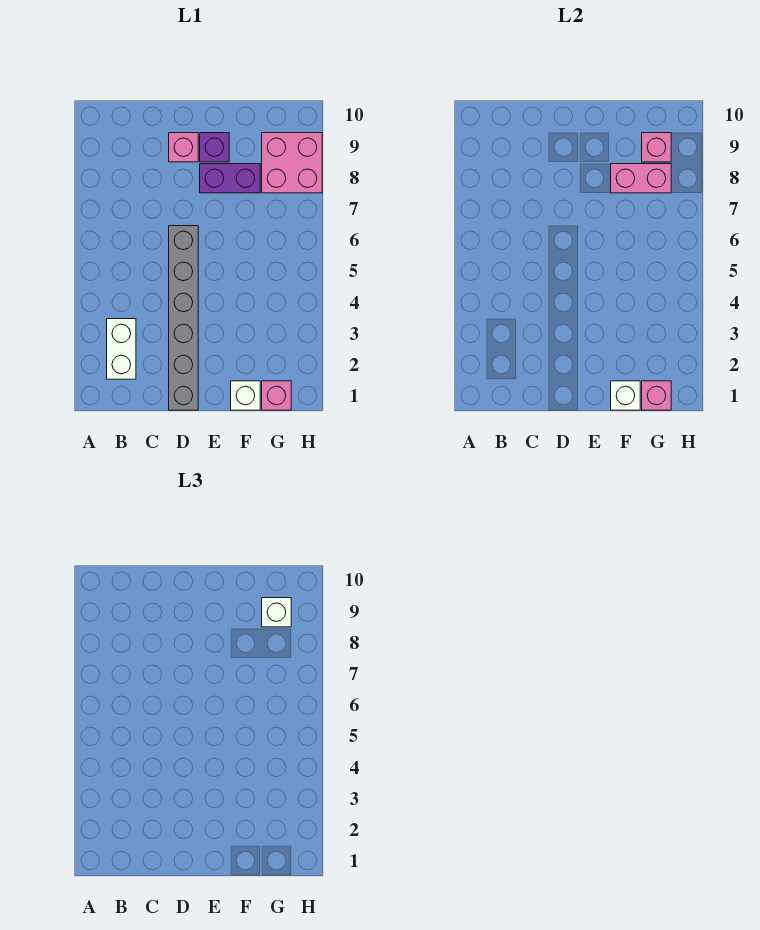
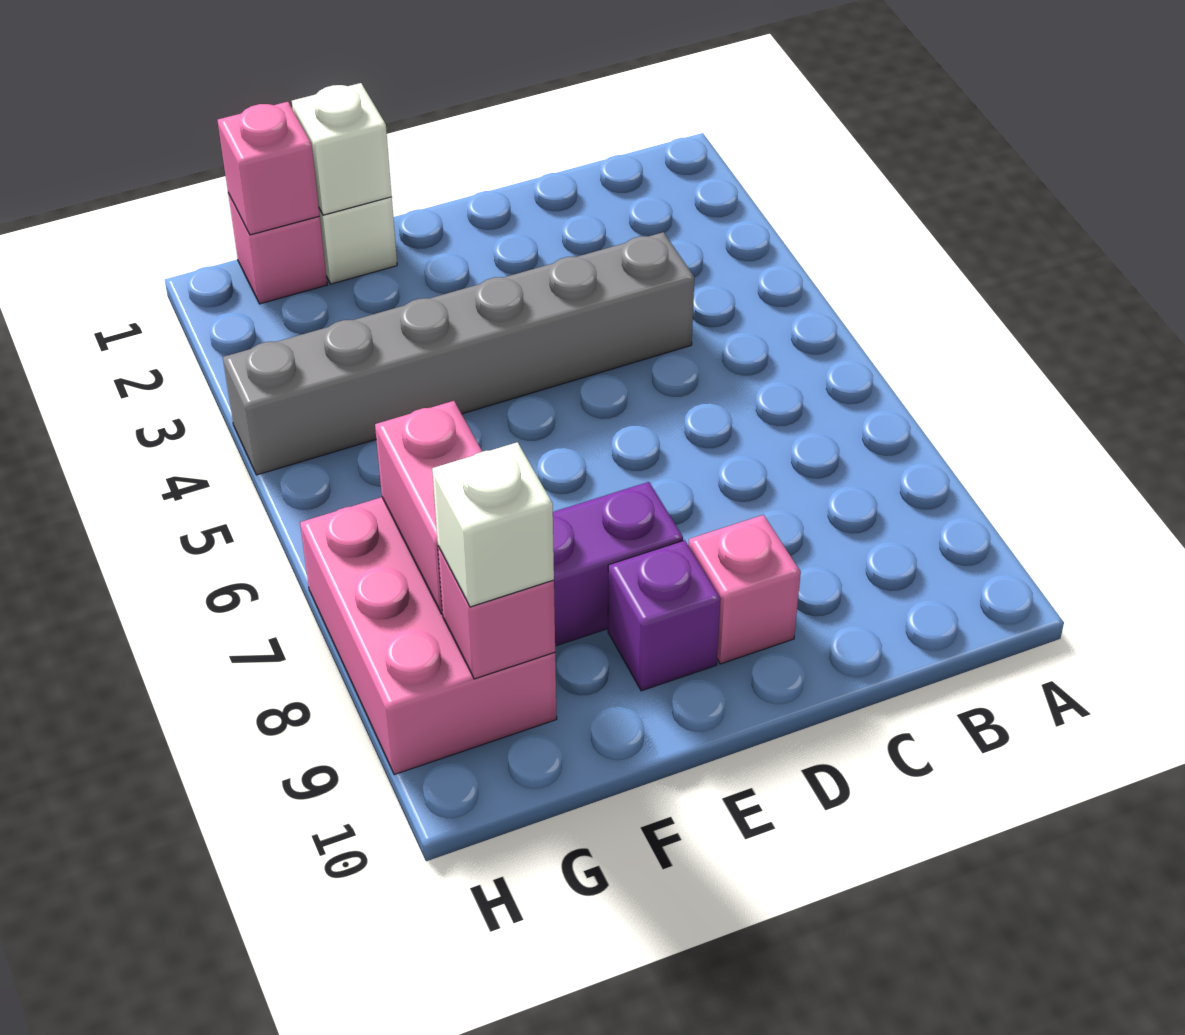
white brick B2:B3 level 1 -> none
grey brick D1:D6 level 1 -> grey brick C4:H4 level 1
pink brick F8:G8 level 2 -> pink brick G7:G8 level 2
pink brick G8:H9 level 1 -> pink brick G7:H9 level 1

